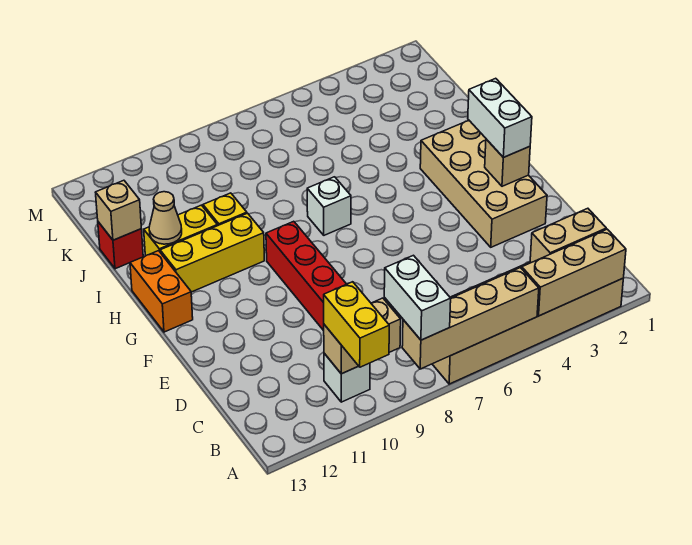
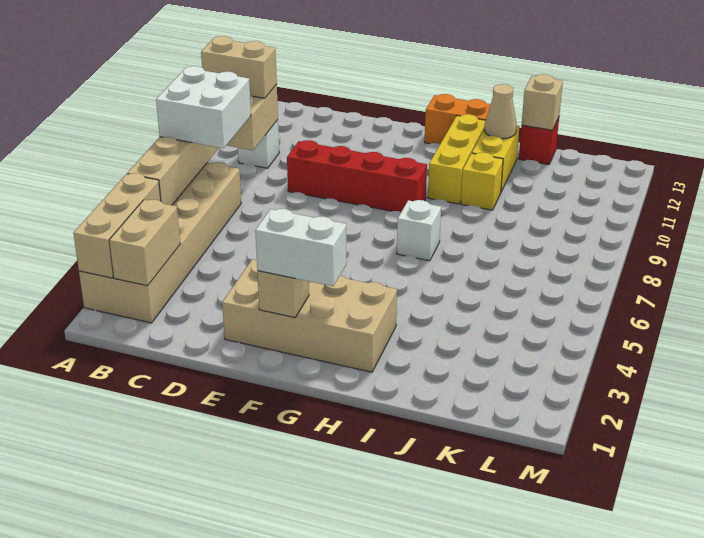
white brick A8:B8 level 3 -> white brick A7:B8 level 3
yellow brick A10:B10 level 3 -> tan brick A10:B10 level 3

